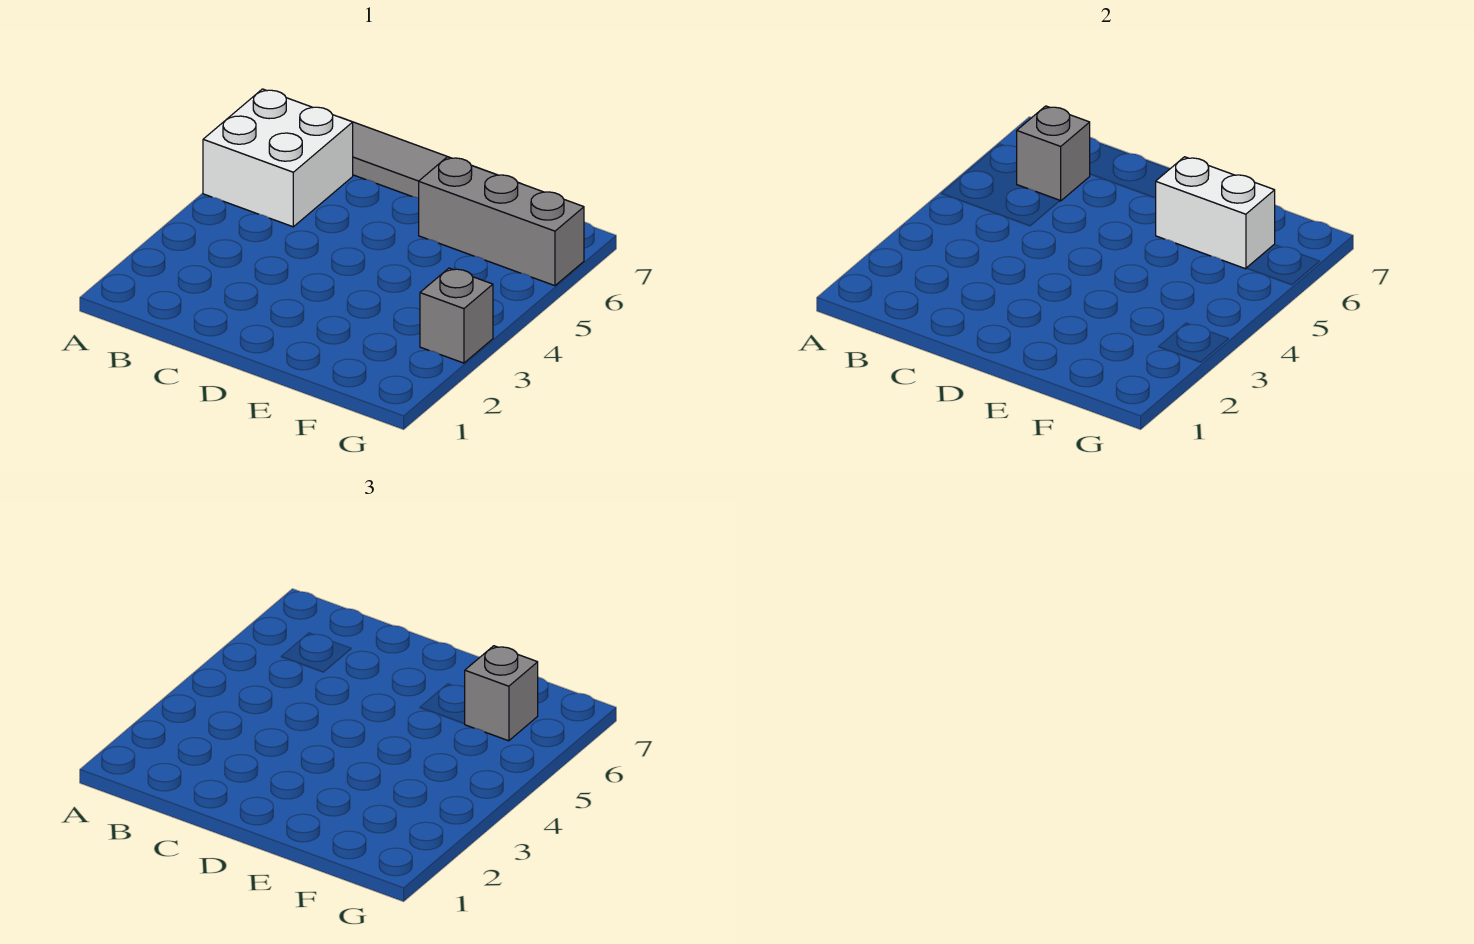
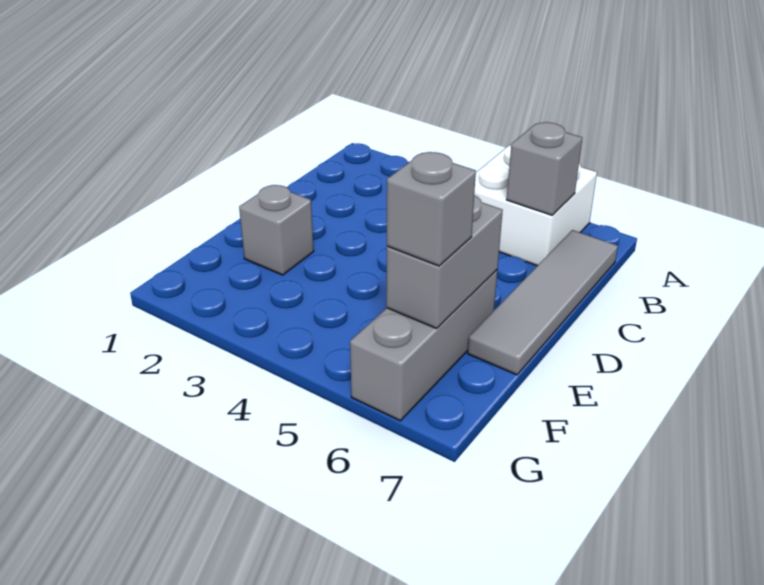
white brick E6:F6 level 2 -> grey brick E6:F6 level 2
grey brick G3 level 1 -> grey brick E2 level 1

